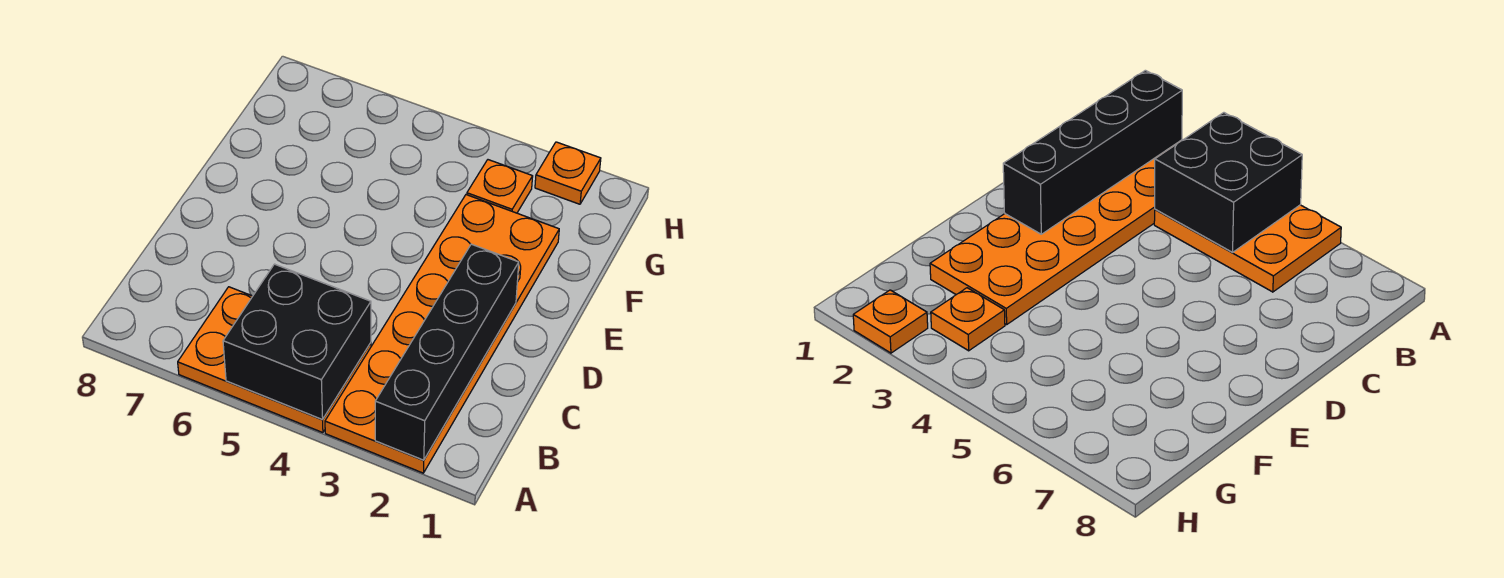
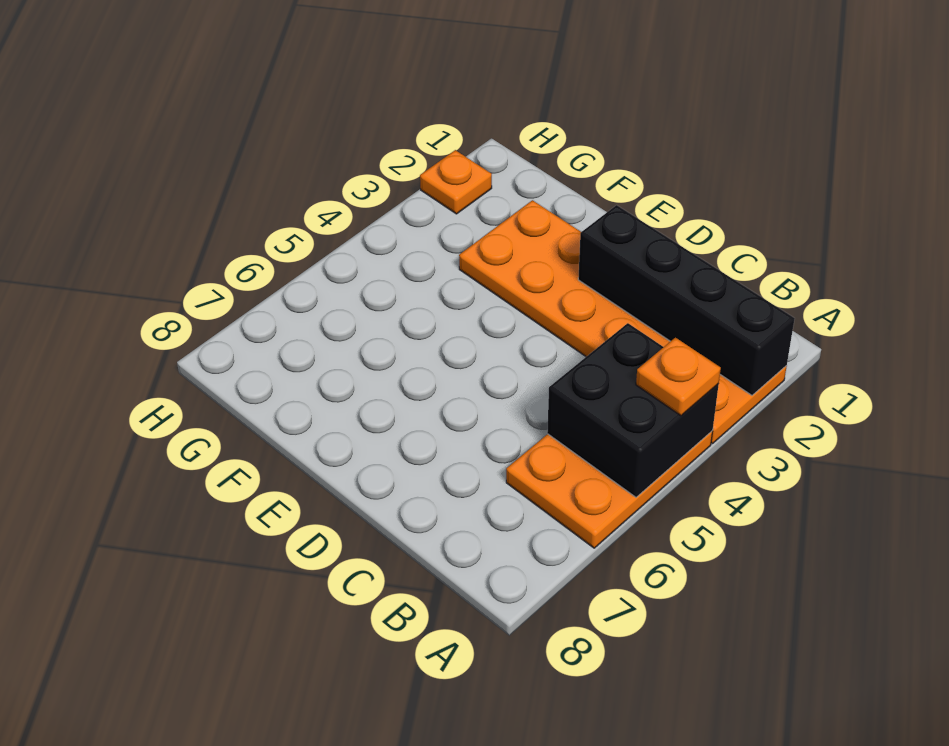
orange plate G3 level 1 -> orange plate A4 level 3

